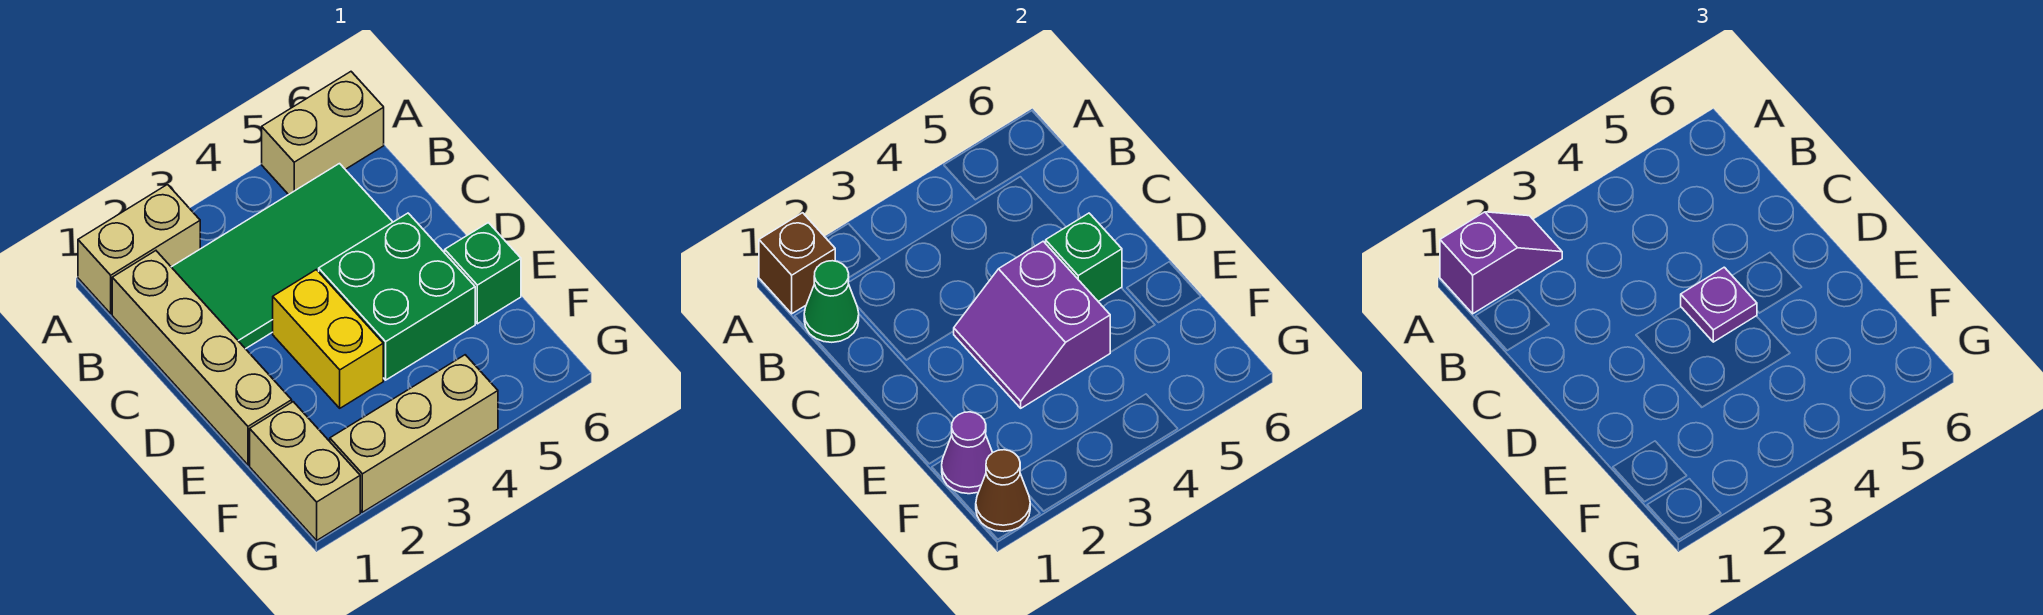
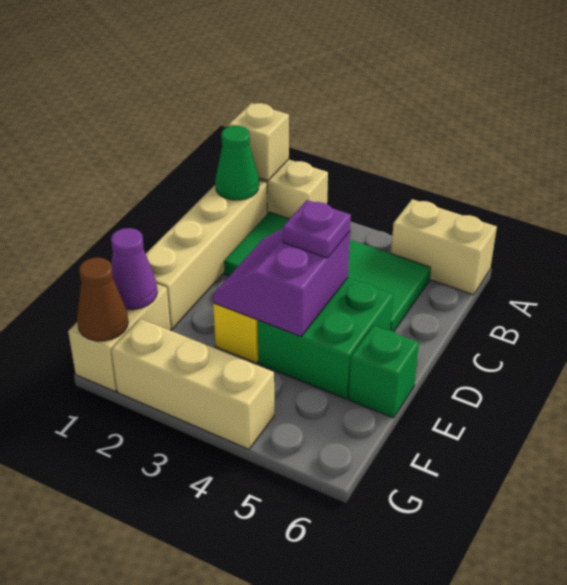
brown brick A1 level 2 -> tan brick A1 level 2
purple slope A1:A2 level 3 top 1 -> none
green brick D5 level 2 -> none

